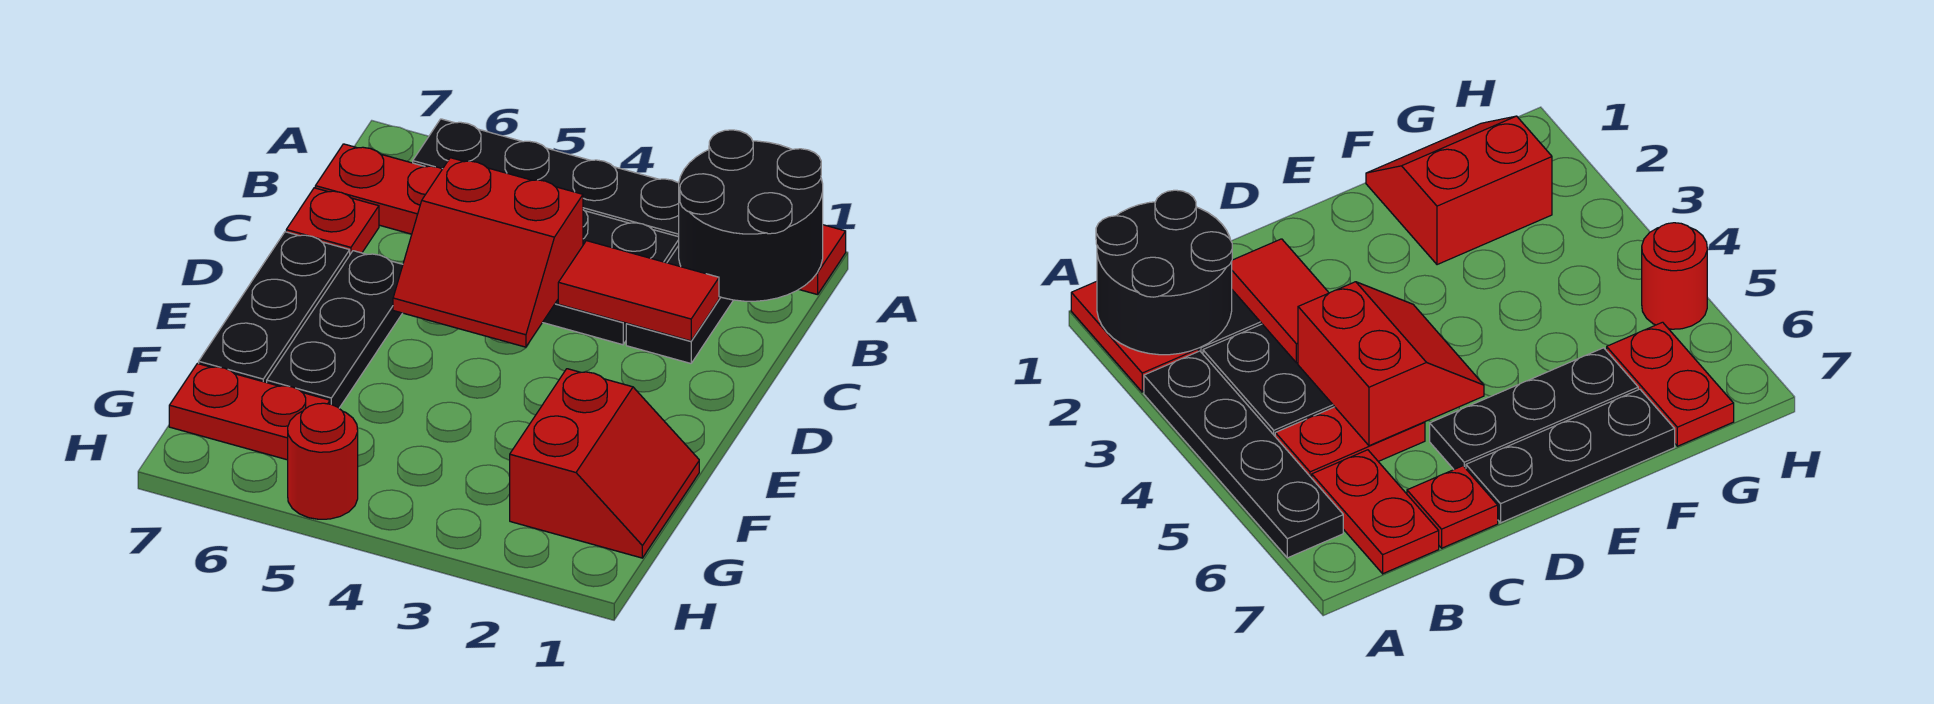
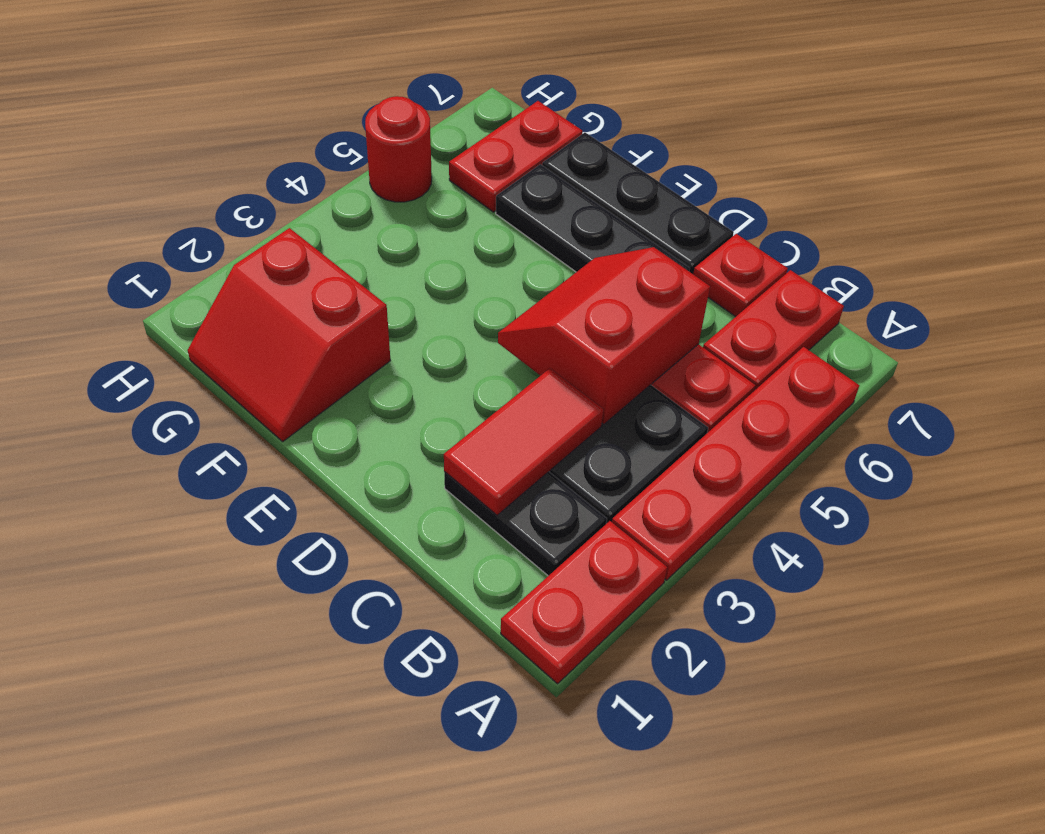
black round brick A1:B2 level 2 -> none
black plate A3:A6 level 1 -> red plate A3:A6 level 1

